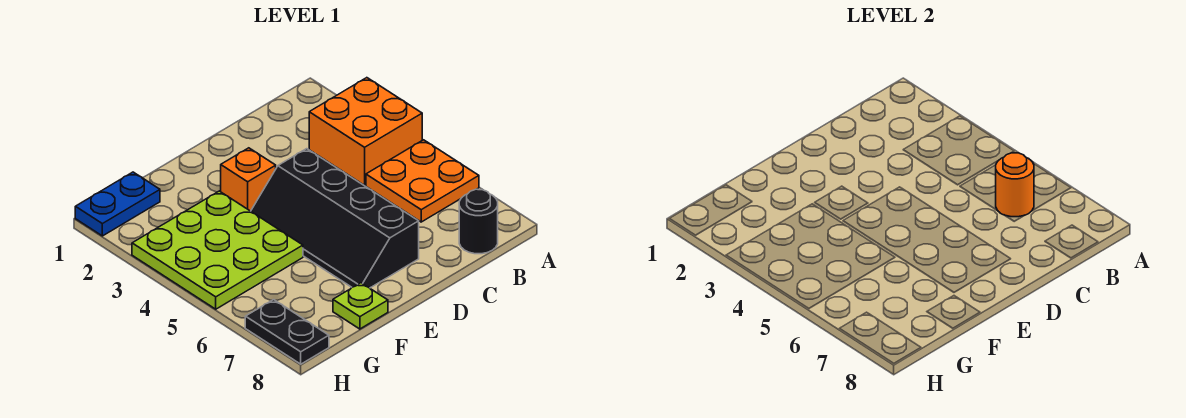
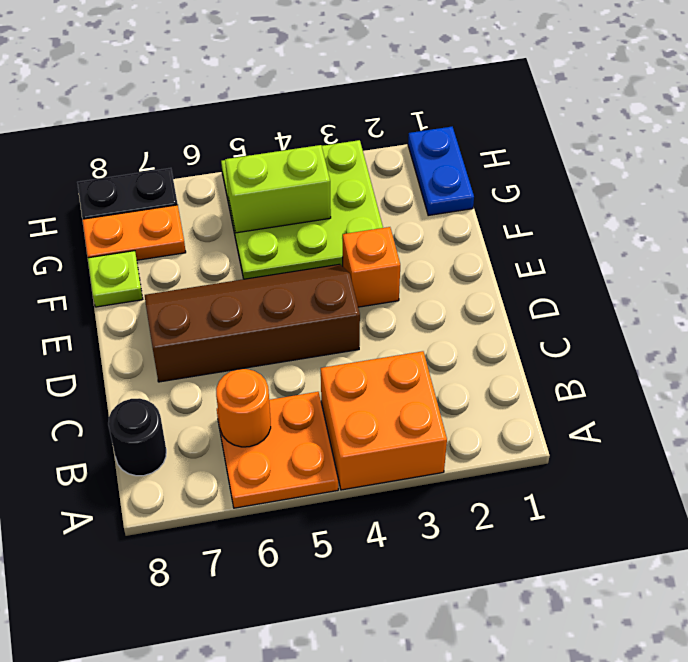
black slope D4:E7 level 1 top D -> brown slope D4:E7 level 1 top D
none -> lime brick G4:G5 level 2
none -> orange plate G7:G8 level 1

